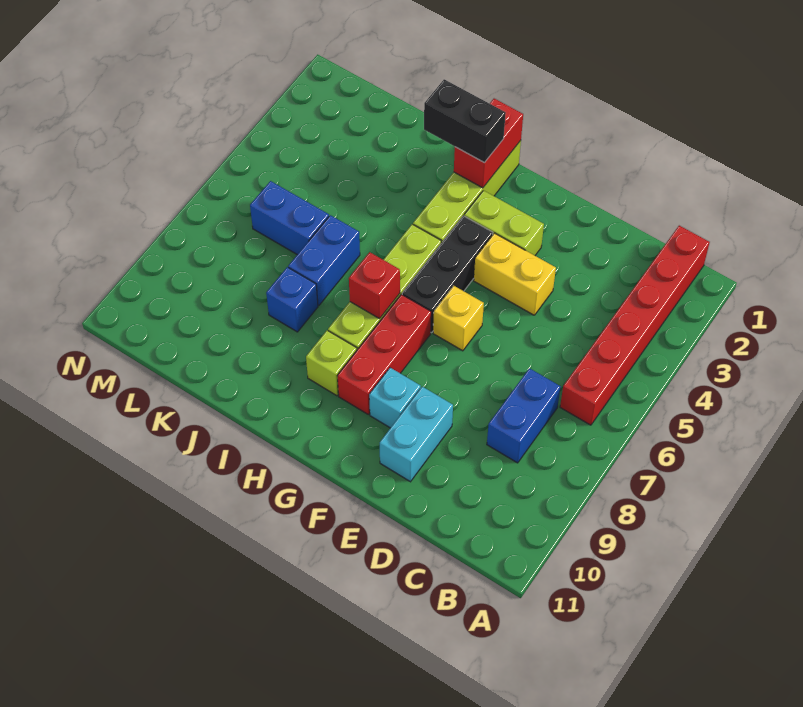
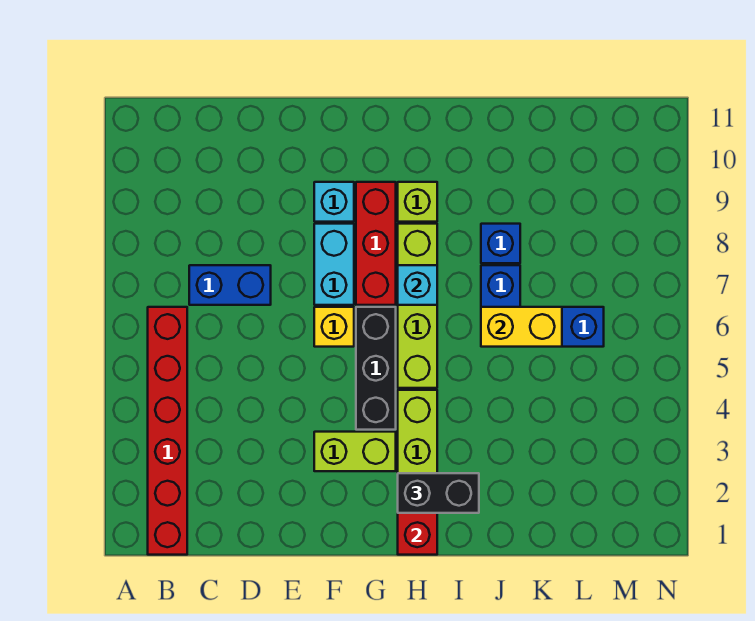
blue brick C7:C8 level 1 -> blue brick C7:D7 level 1
yellow brick E4:F4 level 1 -> yellow brick J6:K6 level 2
cyan brick E9:E10 level 1 -> cyan brick F7:F8 level 1
red brick H7 level 2 -> cyan brick H7 level 2

